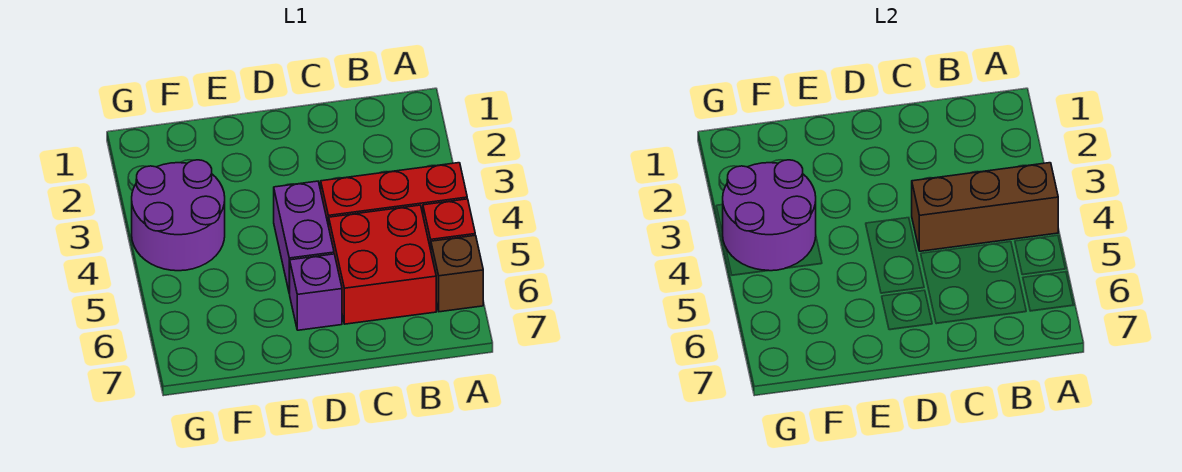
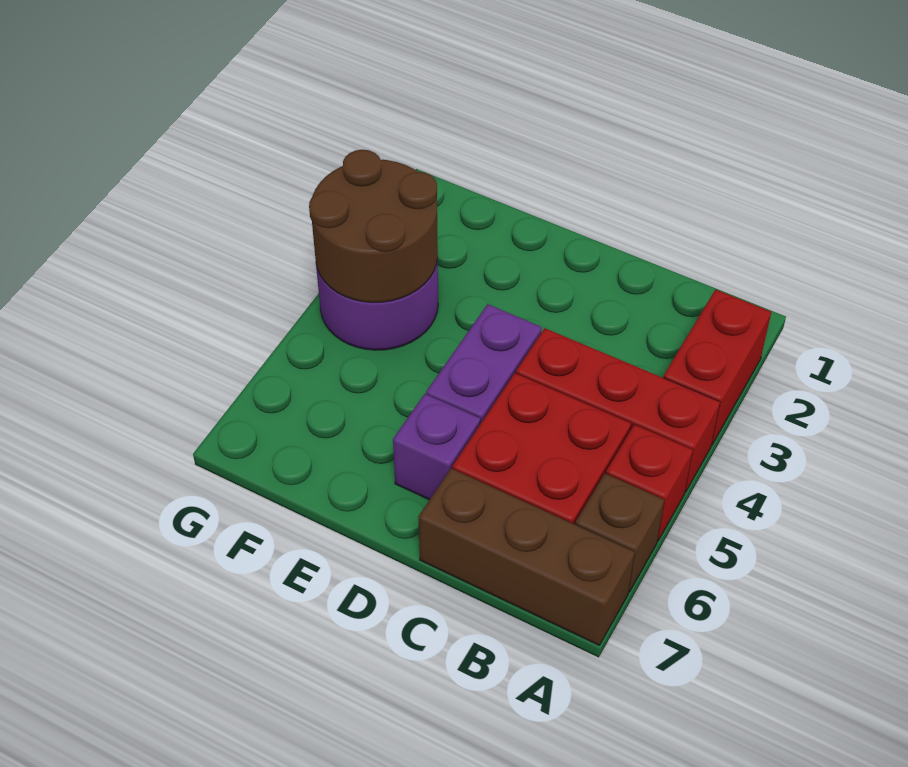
none -> red brick A2:A3 level 1
brown brick A4:C4 level 2 -> brown brick A7:C7 level 1
purple round brick F3:G4 level 2 -> brown round brick F3:G4 level 2

